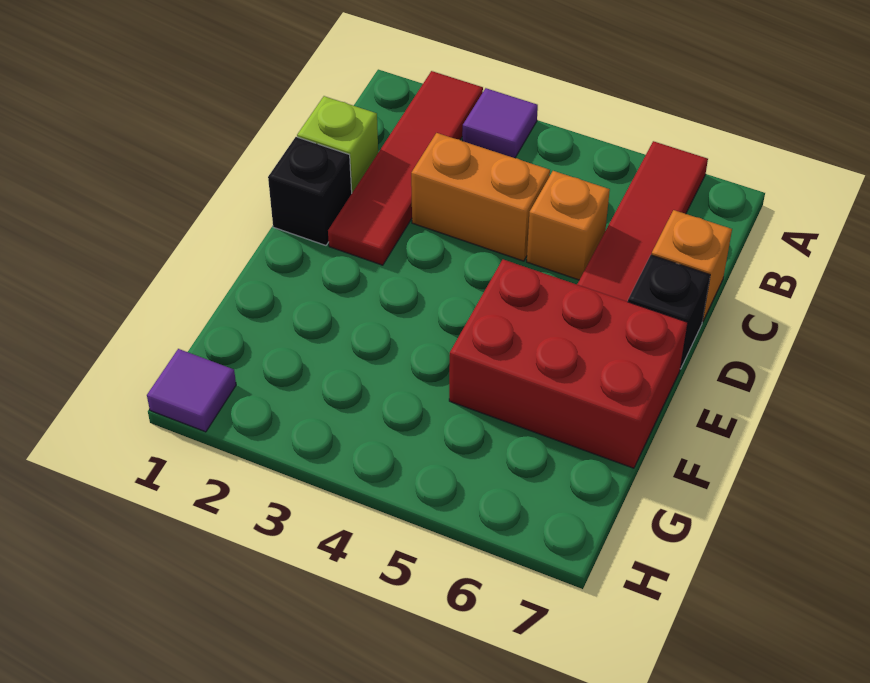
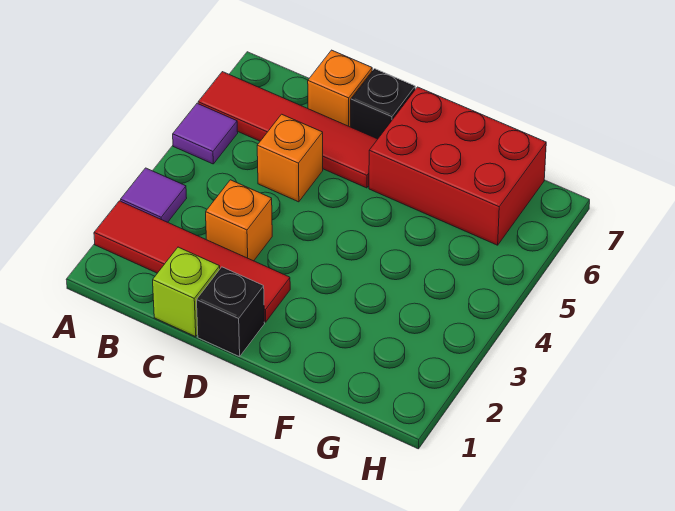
orange brick C3:C4 level 1 -> orange brick C3 level 1
red brick E5:F7 level 1 -> red brick E6:G7 level 1
purple tile H1 level 1 -> purple tile A5 level 1

